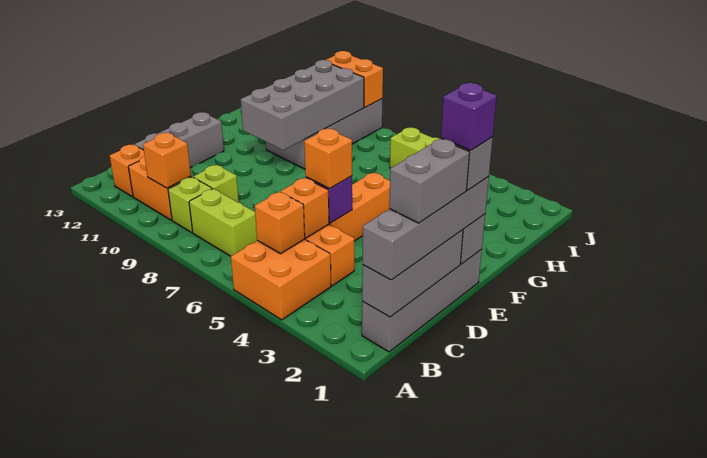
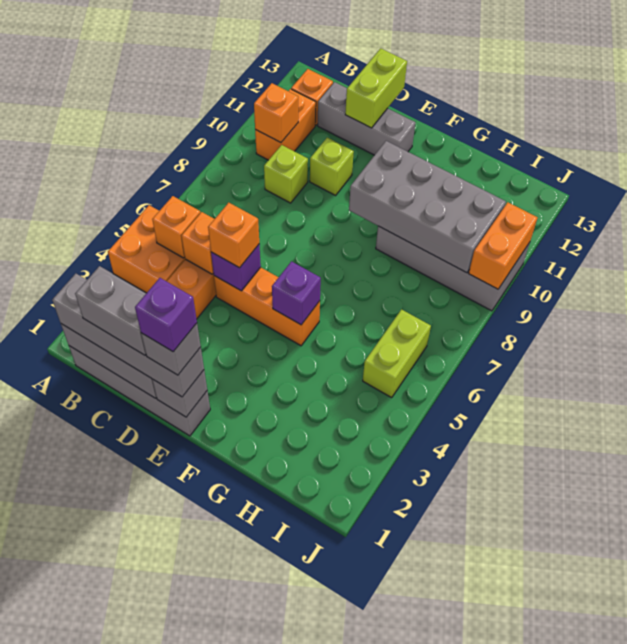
lime brick B7:B8 level 1 -> lime brick D12:D13 level 2
lime brick B9 level 1 -> lime brick D10 level 1
none -> purple brick F5 level 2

